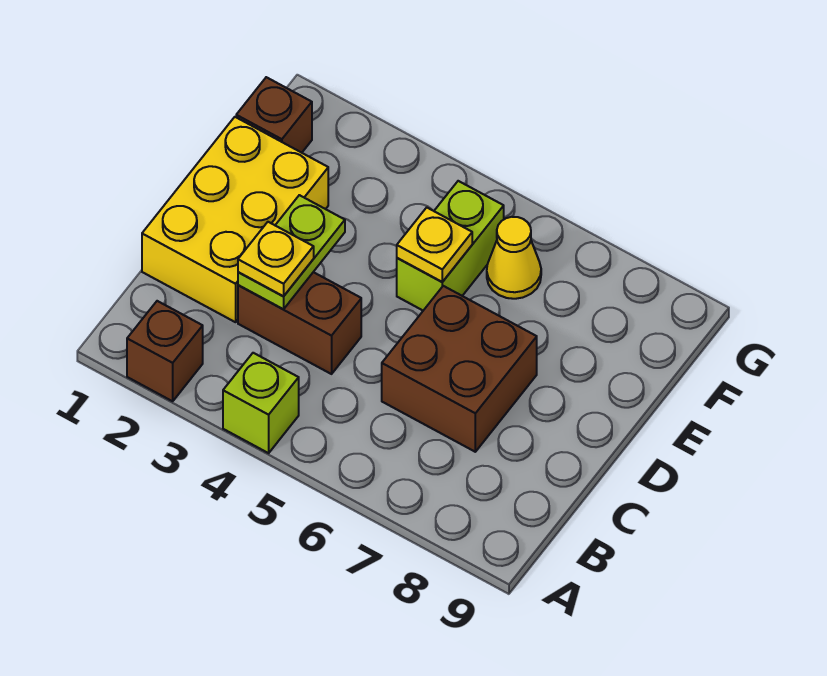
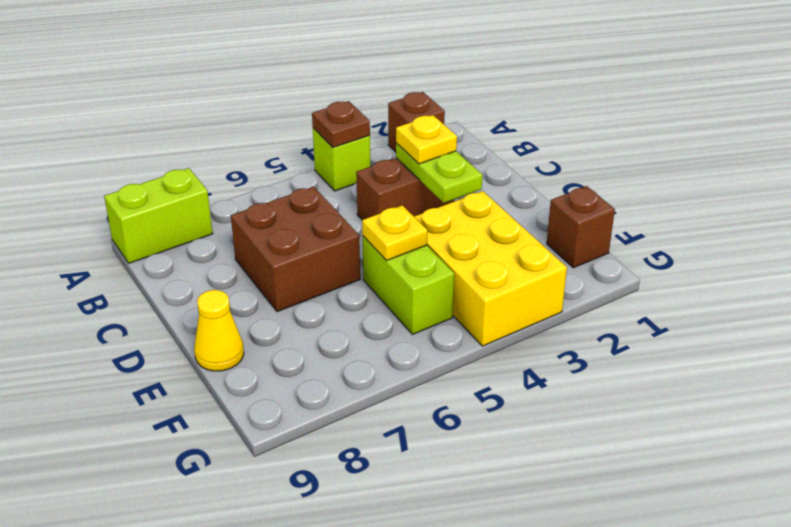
none -> brown plate A4 level 2
none -> lime brick A8:A9 level 1
yellow brick C1:E2 level 1 -> yellow brick E3:G4 level 1
yellow cone F6 level 1 -> yellow cone E9 level 1

